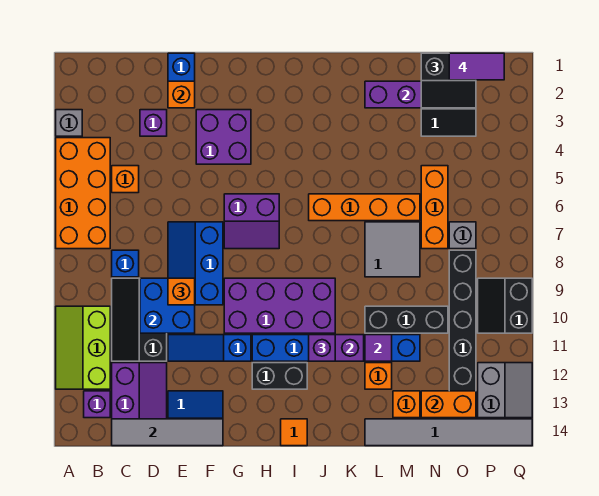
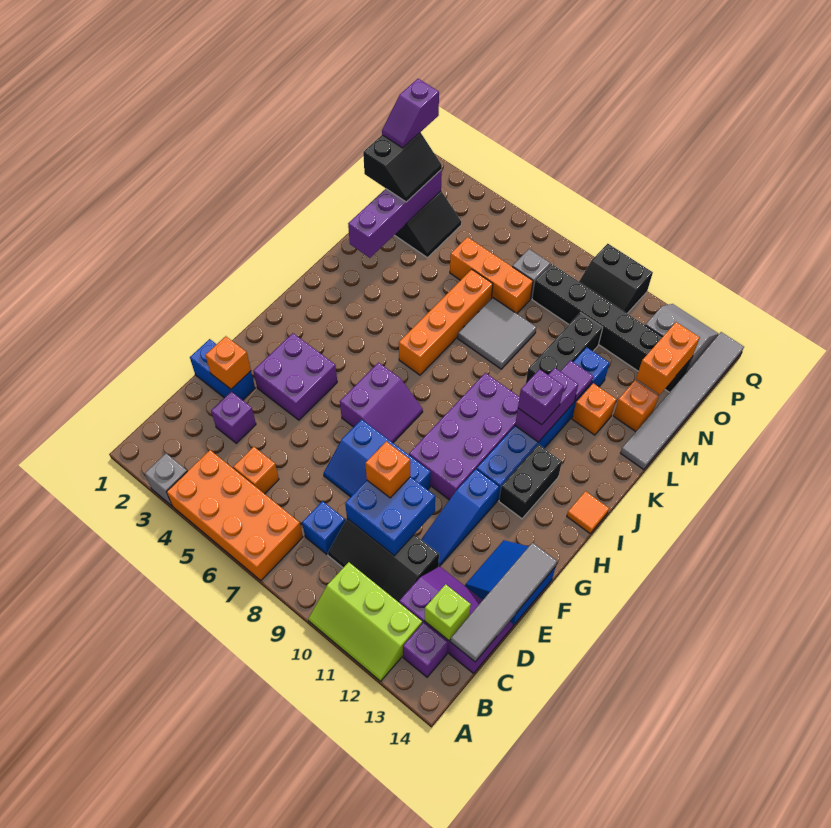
none -> lime brick C13 level 2
purple tile O1:P1 level 4 -> purple slope O1:P1 level 4 top P

